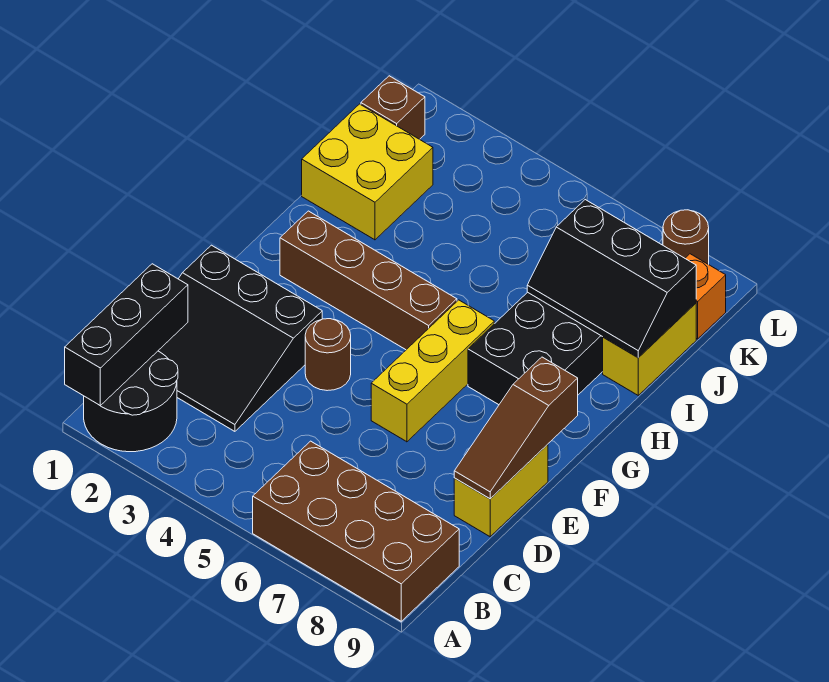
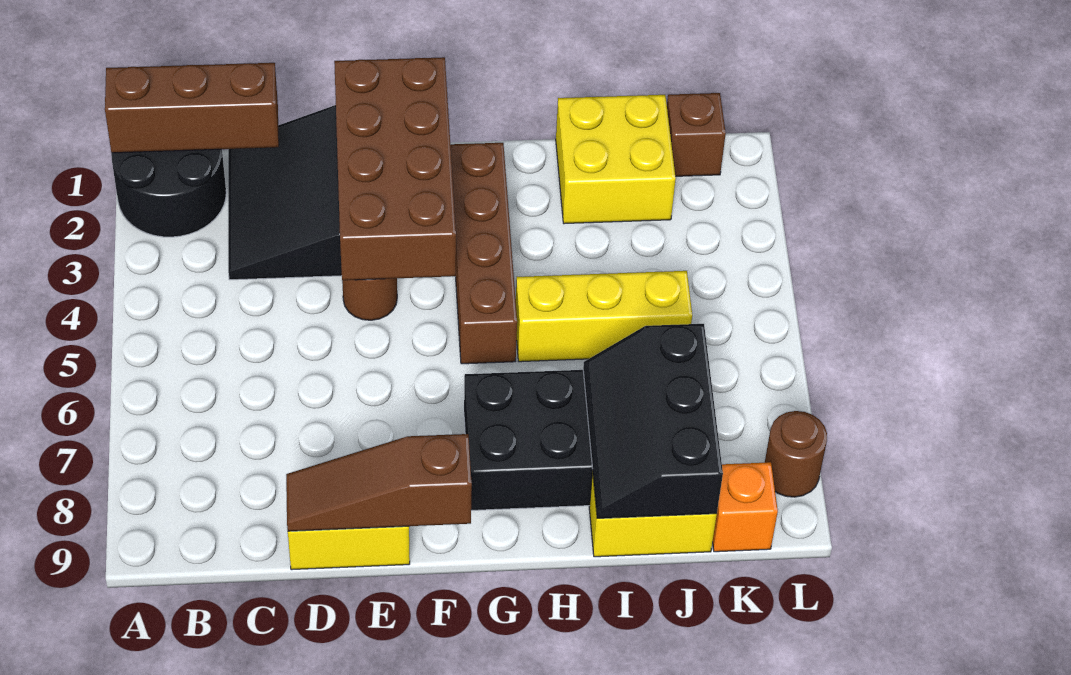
black brick A1:C1 level 2 -> brown brick A1:C1 level 2
brown brick A6:B9 level 1 -> brown brick E1:F4 level 2
yellow brick E6:G6 level 1 -> yellow brick H5:J5 level 1

